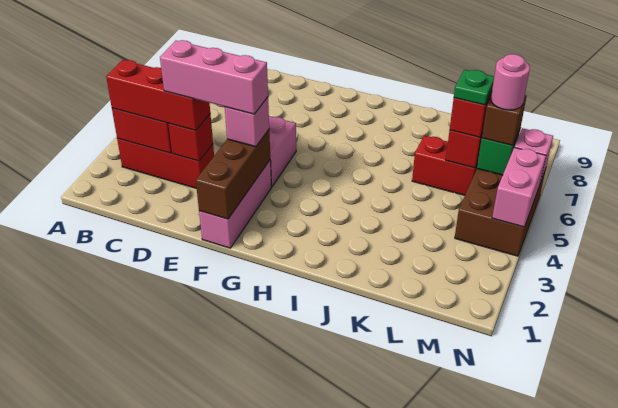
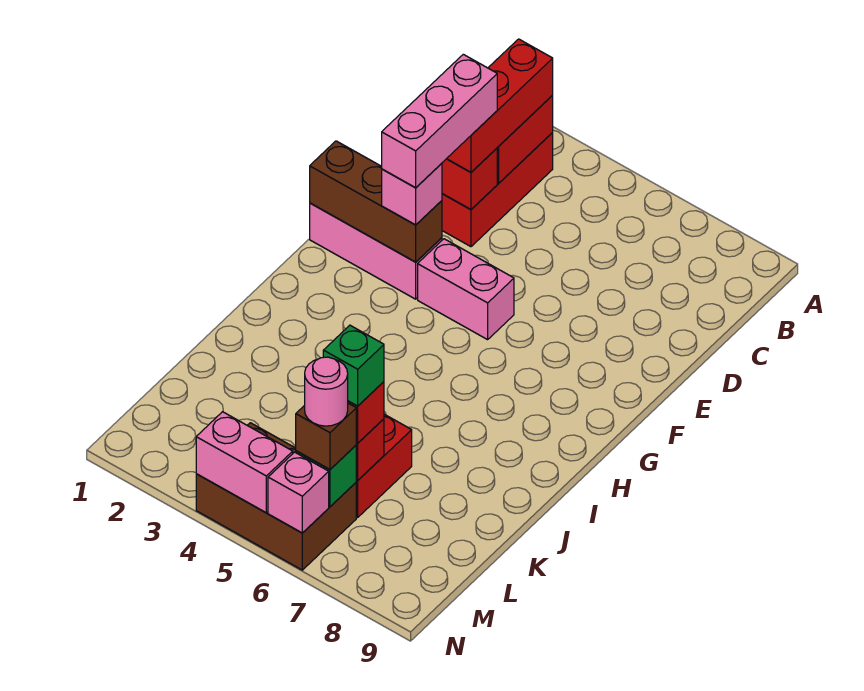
green plate L6 level 4 -> green brick L6 level 4

